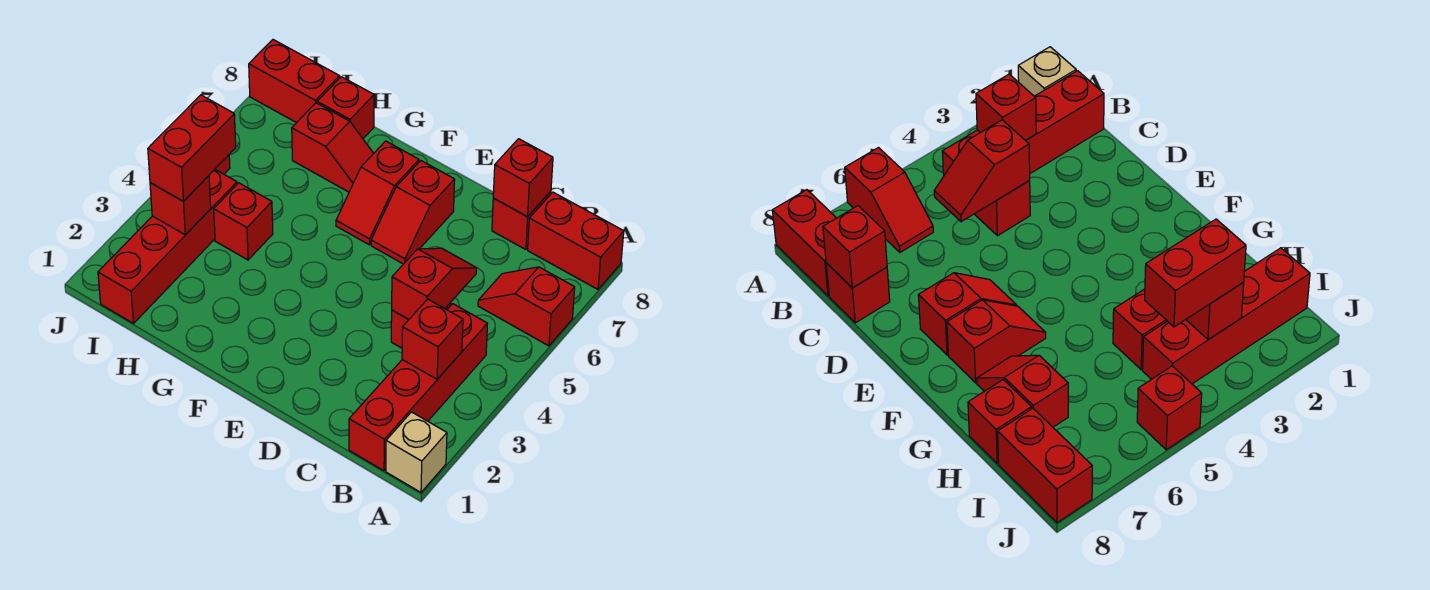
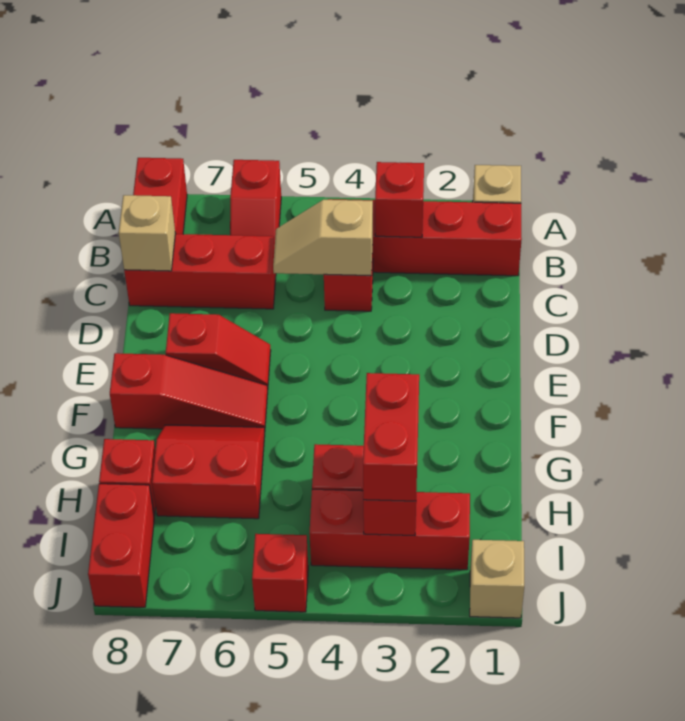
red slope C4:C5 level 2 top 4 -> tan slope C4:C5 level 2 top 4
red brick C8 level 1 -> red brick C6:C8 level 1
red brick C8 level 2 -> tan brick C8 level 2
red slope F6:F7 level 1 top 7 -> red slope F6:F8 level 1 top 8
red slope G7:H7 level 1 top H -> red slope G6:H7 level 1 top H
red brick I1:I4 level 1 -> red brick I2:I4 level 1
red brick I3:I4 level 3 -> red brick H3:I3 level 3
none -> tan brick J1 level 1

